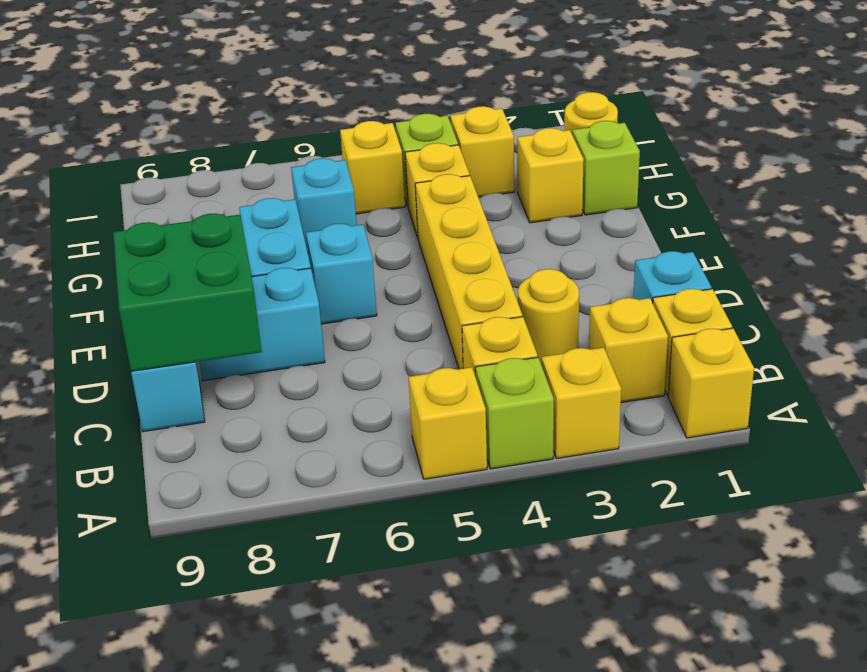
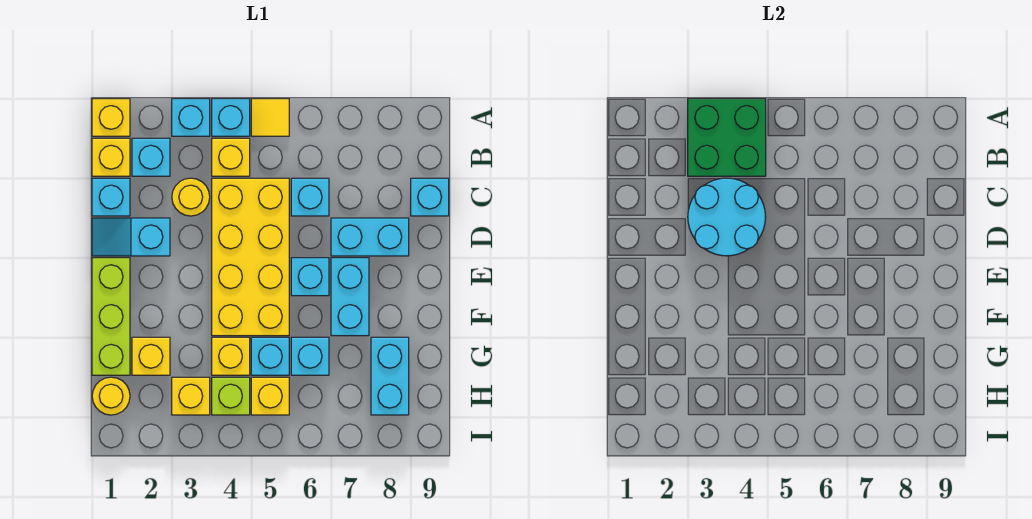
yellow brick A3 level 1 -> cyan brick A3 level 1
lime brick A4 level 1 -> cyan brick A4 level 1
yellow brick A5 level 1 -> yellow tile A5 level 1
yellow brick B2 level 1 -> cyan brick B2 level 1
none -> cyan round brick C3:D4 level 2
yellow brick C4:F4 level 1 -> yellow brick C4:F5 level 1
none -> cyan brick C6 level 1
green brick C8:D9 level 2 -> green brick A3:B4 level 2
none -> cyan slope D1:D2 level 1 top 2
lime brick G1 level 1 -> lime brick E1:G1 level 1
none -> cyan brick G5 level 1
none -> cyan brick G8:H8 level 1

